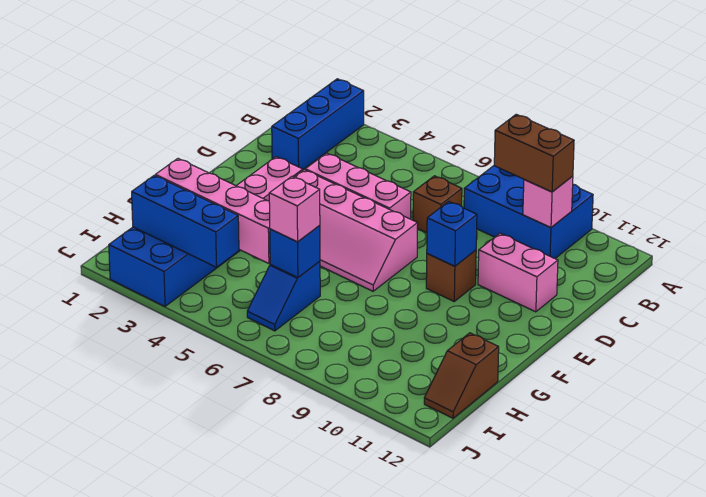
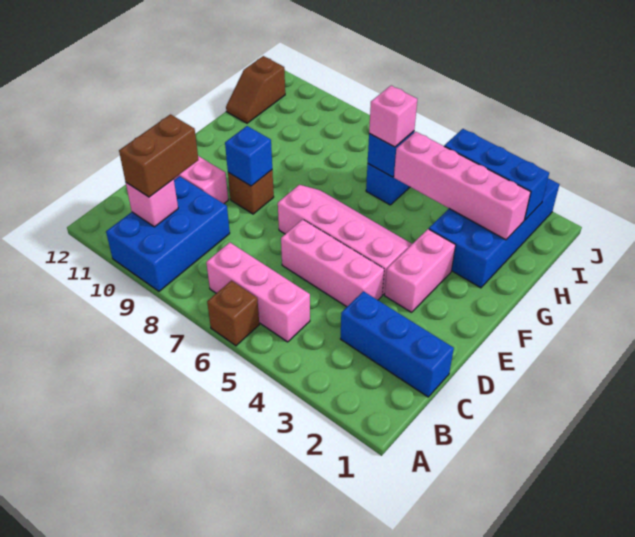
blue brick A2:C2 level 1 -> blue brick C1:C3 level 1
blue brick A8:B10 level 1 -> blue brick A9:C10 level 1
none -> pink brick B5:B7 level 1
brown brick B9:B10 level 3 -> brown brick B10:C10 level 3
brown brick C7 level 1 -> brown brick A6 level 1
brown slope H12:I12 level 1 top H -> brown slope H12:I12 level 1 top I

